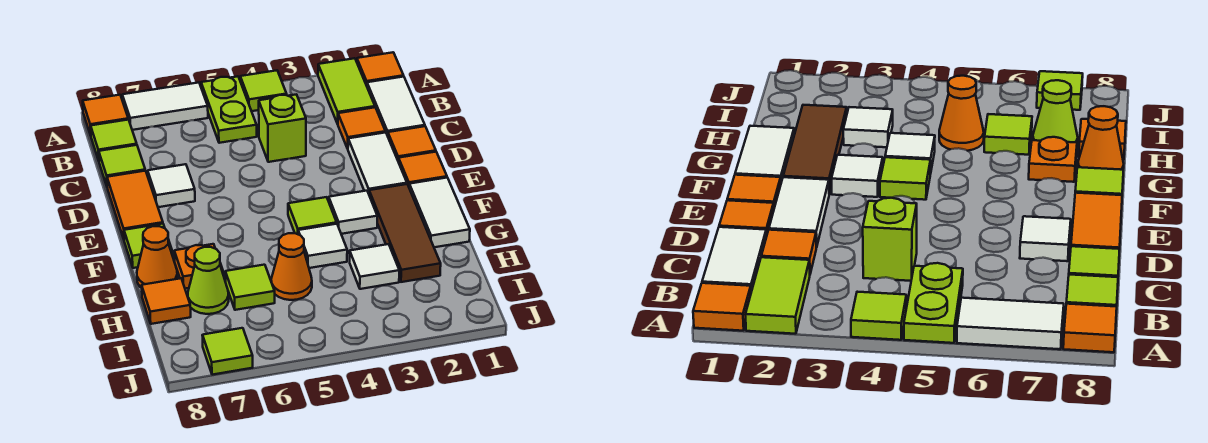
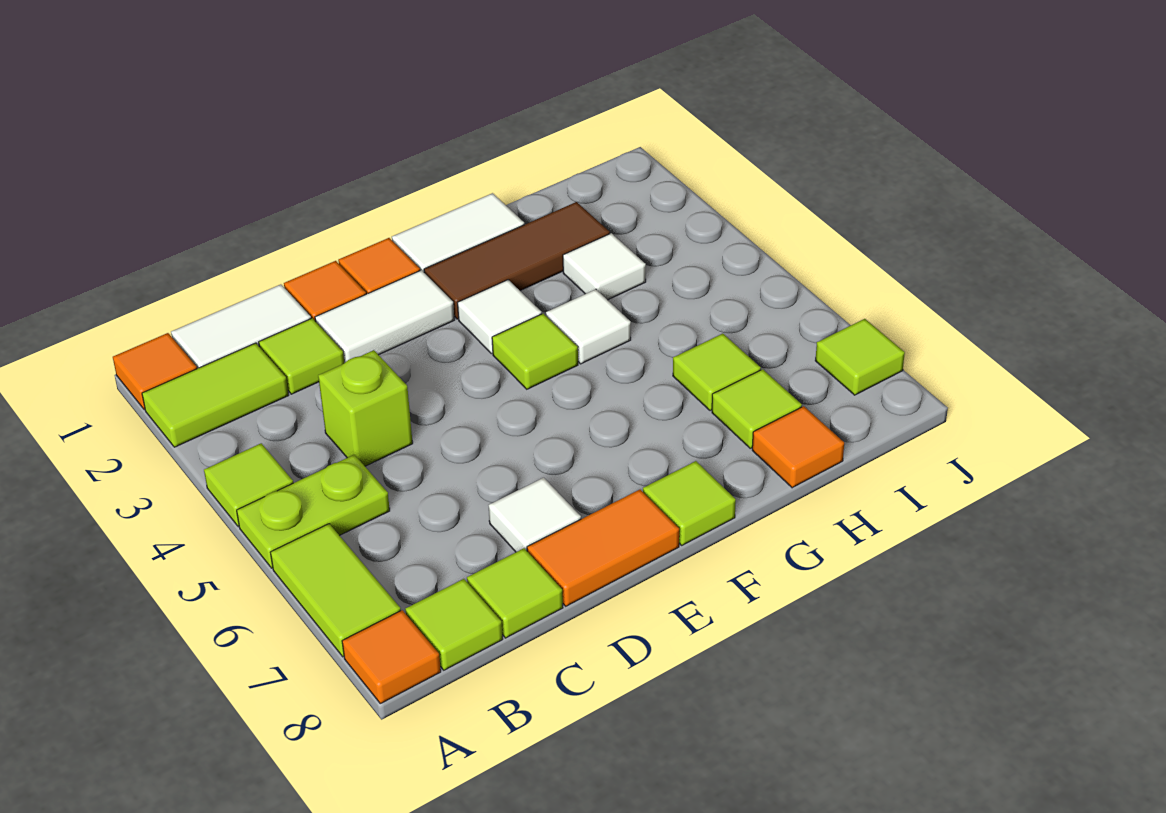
white tile A6:A7 level 1 -> lime tile A6:A7 level 1
orange tile C2 level 1 -> lime tile C2 level 1
orange plate G7 level 1 -> none
orange cone G8 level 1 -> none
orange cone H5 level 1 -> none
lime cone H7 level 1 -> lime tile H7 level 1

